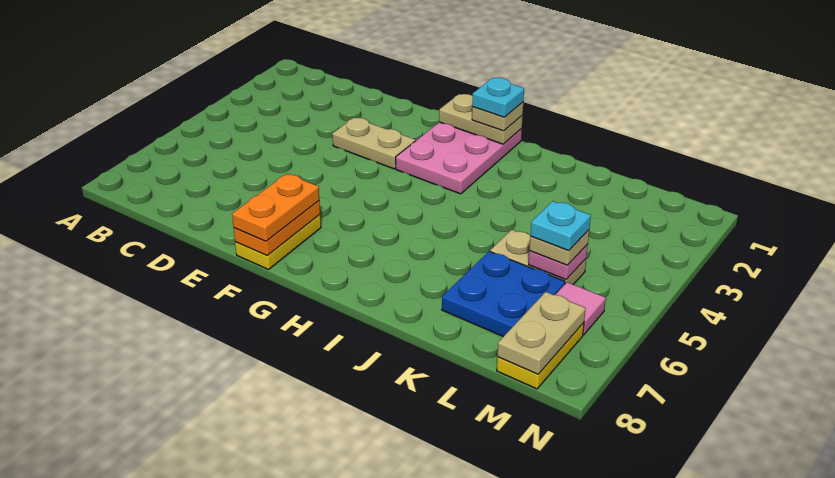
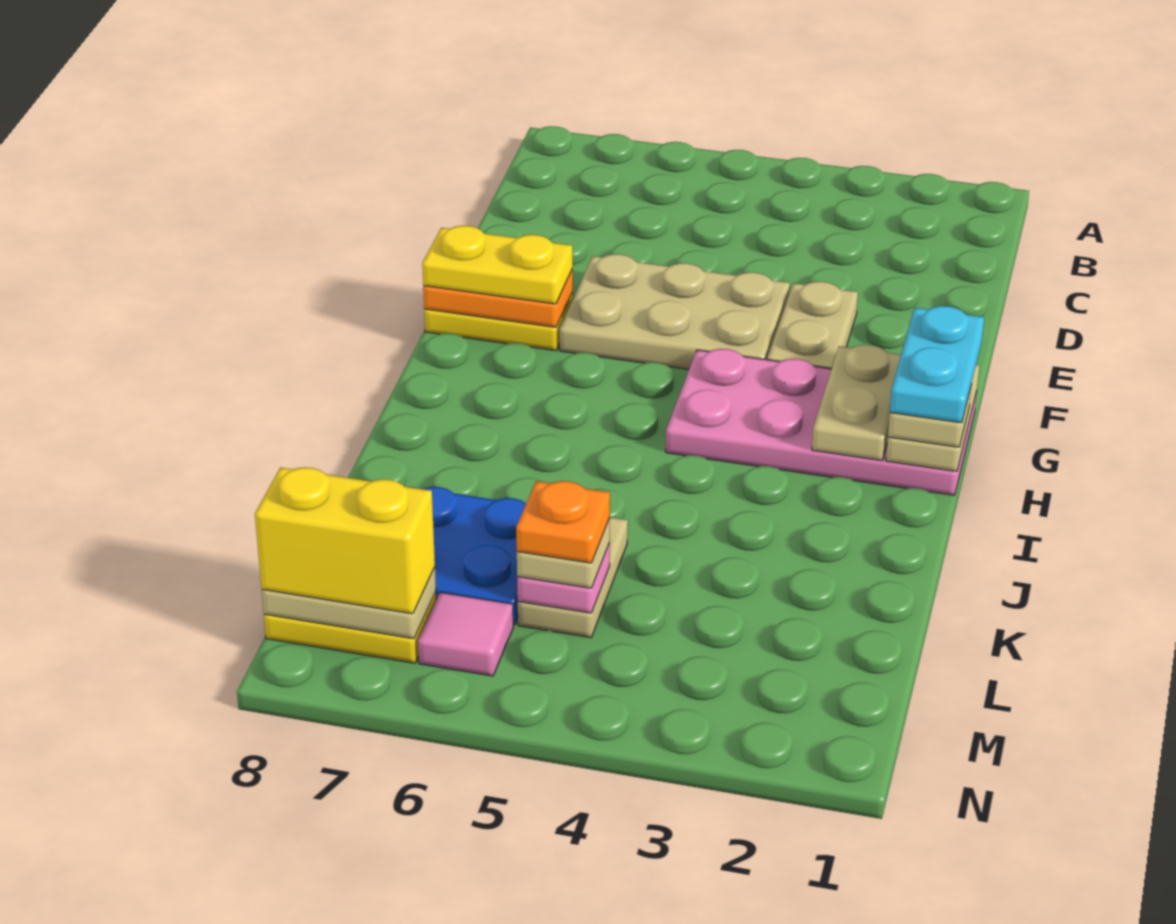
none -> tan plate E4:F6 level 1
orange plate F7:F8 level 3 -> yellow plate F7:F8 level 3
pink plate G1:H3 level 1 -> pink plate G1:H4 level 1
none -> tan plate G2:H2 level 2
cyan plate H1 level 4 -> cyan plate G1:H1 level 4
cyan plate L5 level 4 -> orange plate L5 level 4
none -> yellow brick M7:M8 level 3

